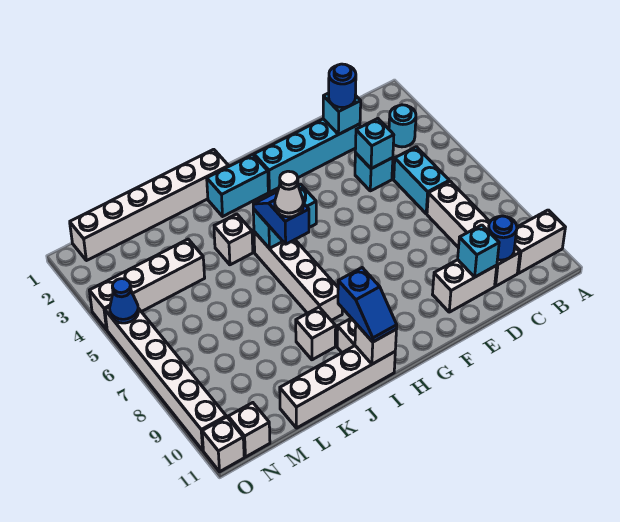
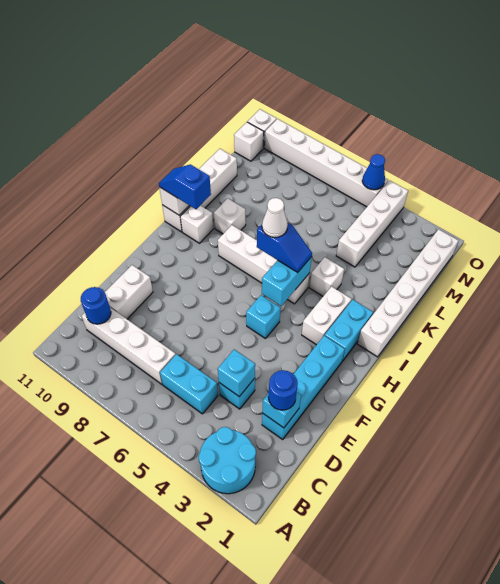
white brick A10:B10 level 1 -> white brick H3:I3 level 1
cyan round brick B3 level 1 -> cyan round brick A2:B3 level 1
cyan brick D10 level 2 -> cyan brick G5 level 1

